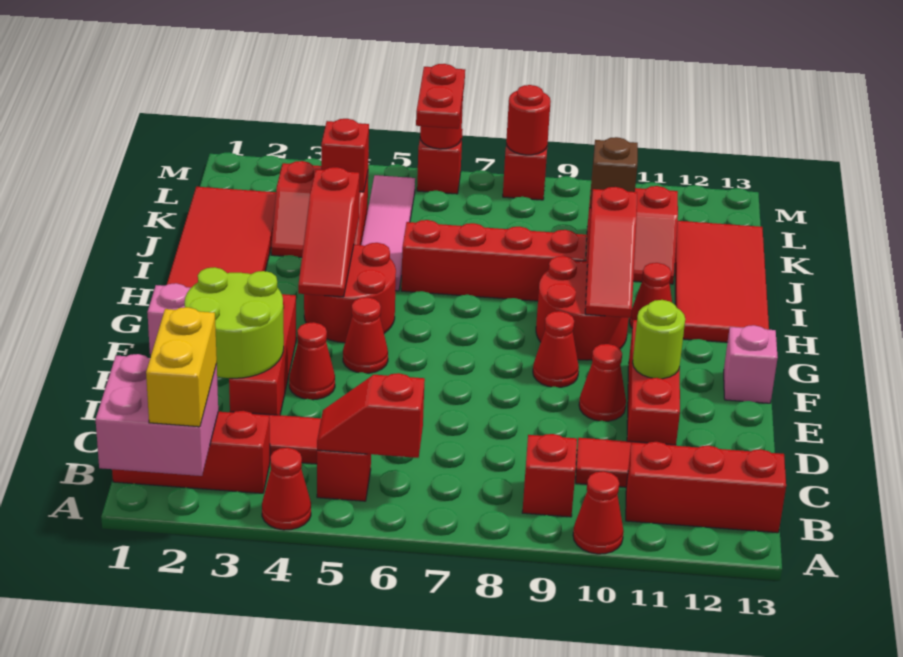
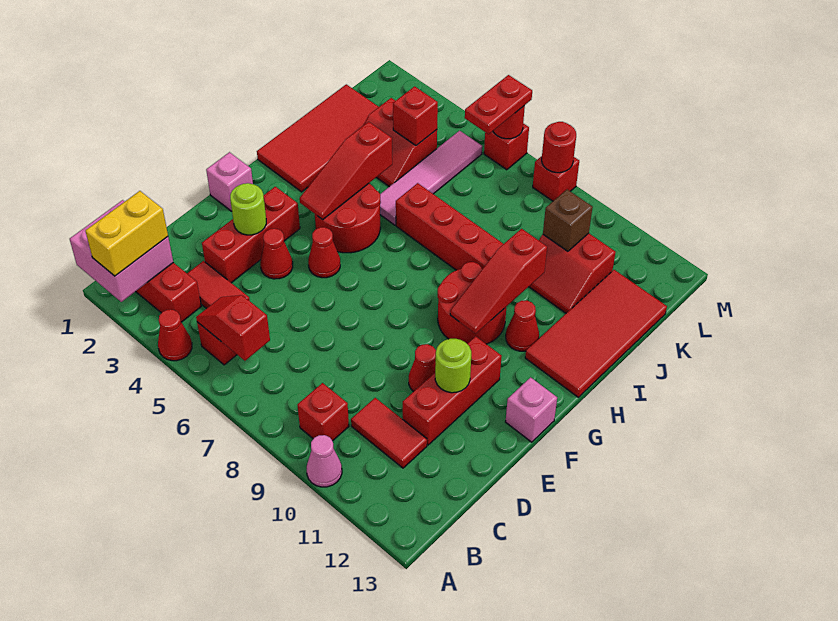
red cone A10 level 1 -> pink cone A10 level 1
red brick B11:B13 level 1 -> none
lime round brick D2:E3 level 2 -> lime round brick E3 level 2
red cone F9 level 1 -> none

